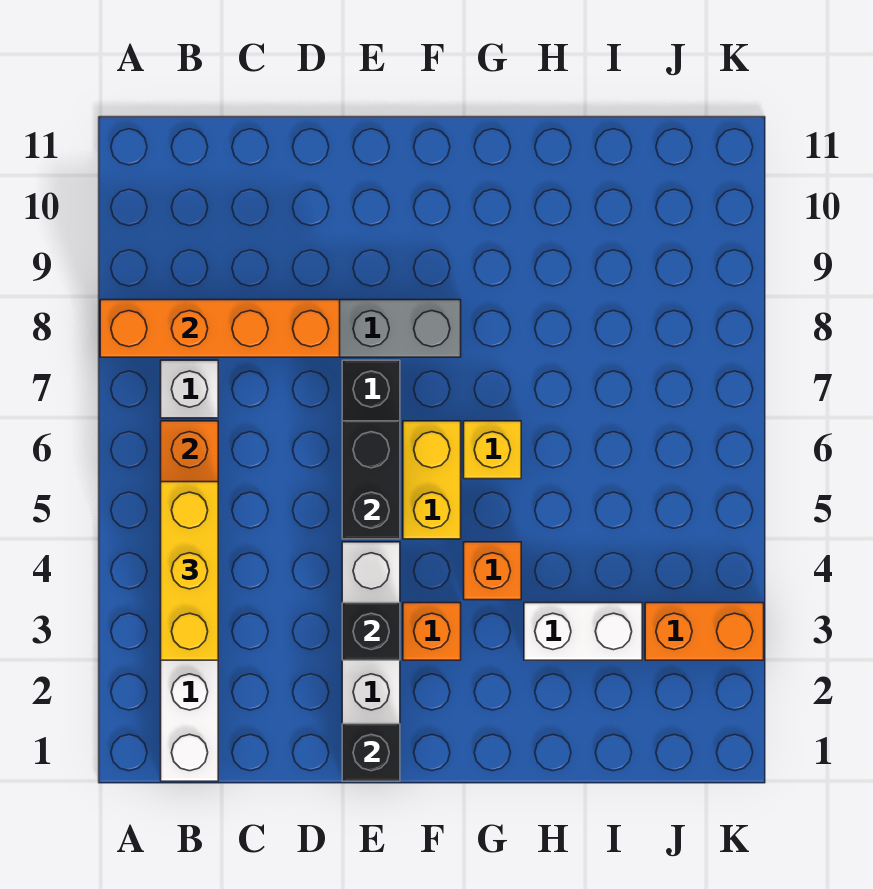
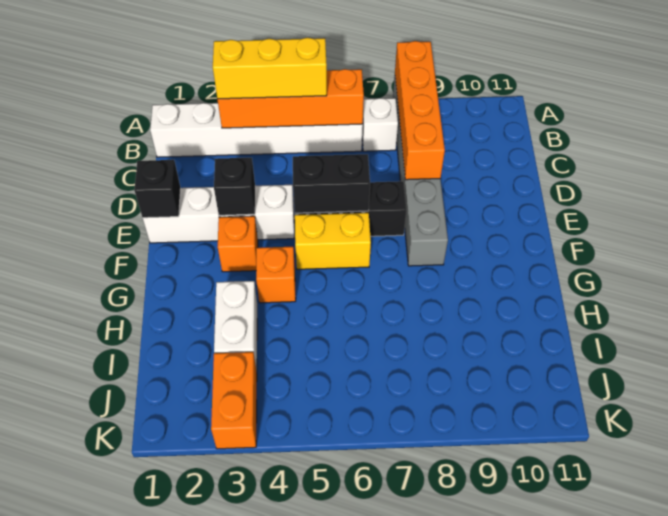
yellow brick G6 level 1 -> none

